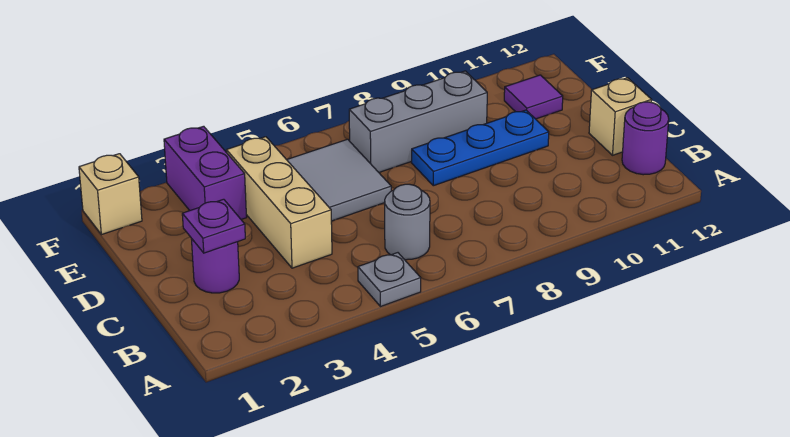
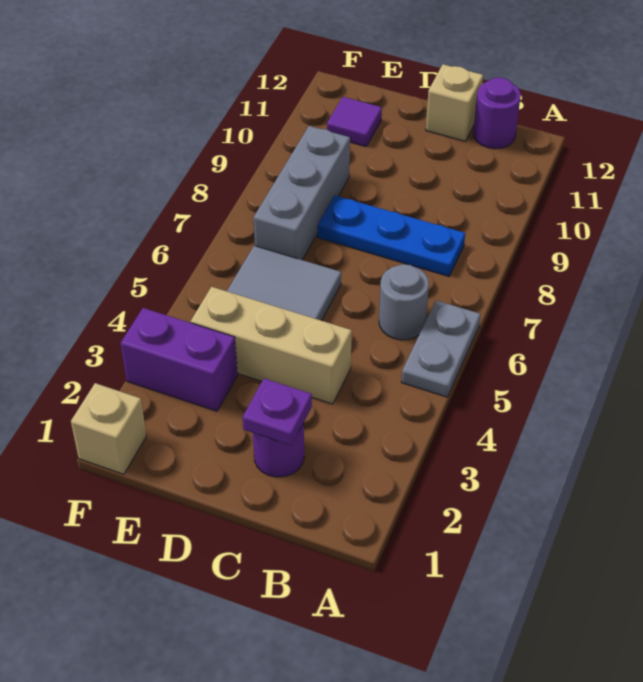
grey plate A5 level 1 -> grey plate A5:A6 level 1
blue plate D8:D10 level 1 -> blue plate B8:D8 level 1

